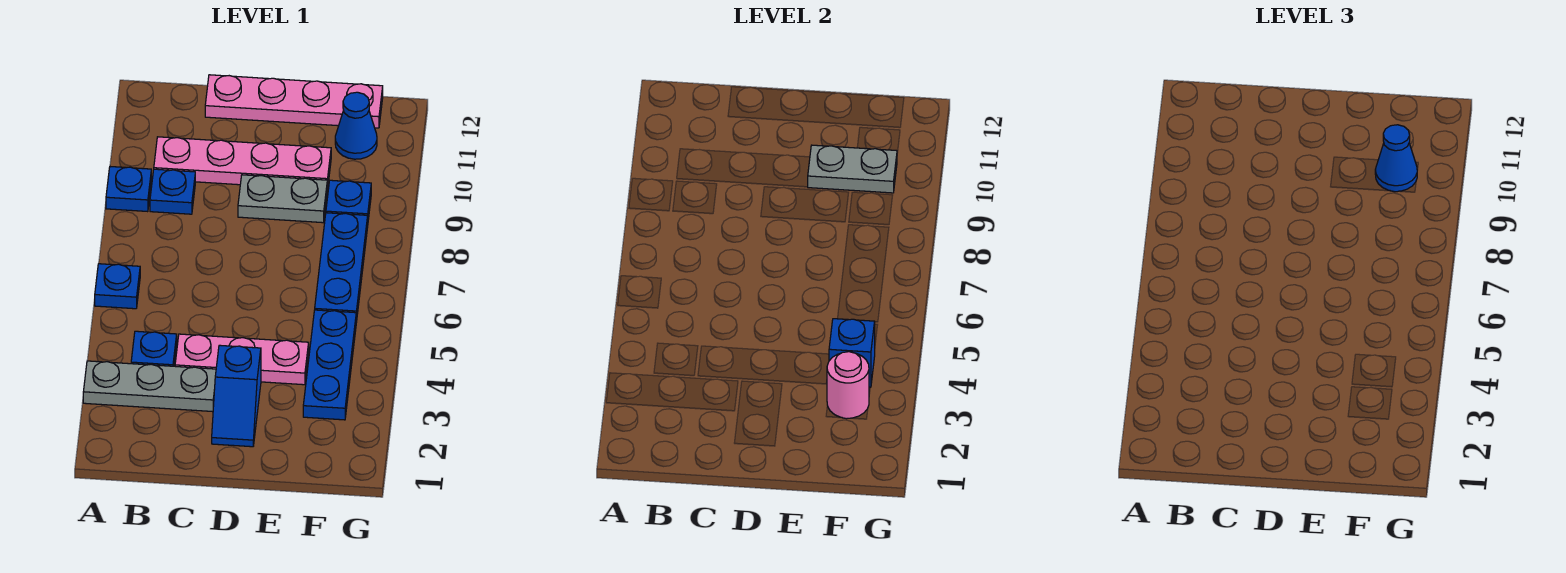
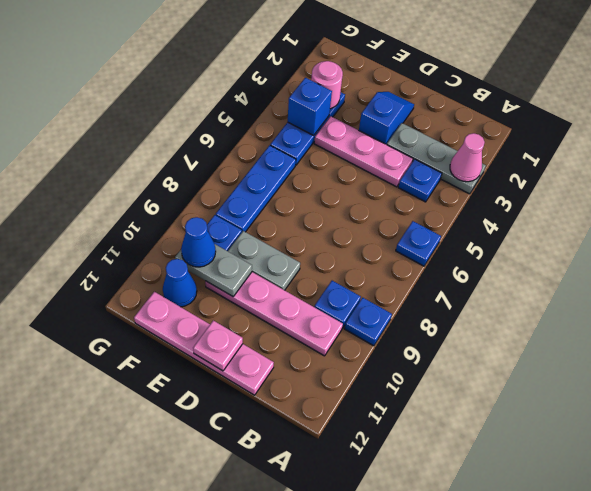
none -> pink cone A3 level 2
none -> pink plate D12 level 2

